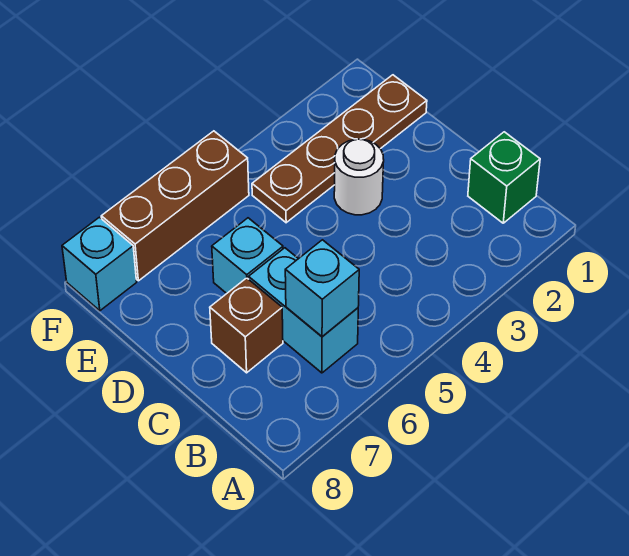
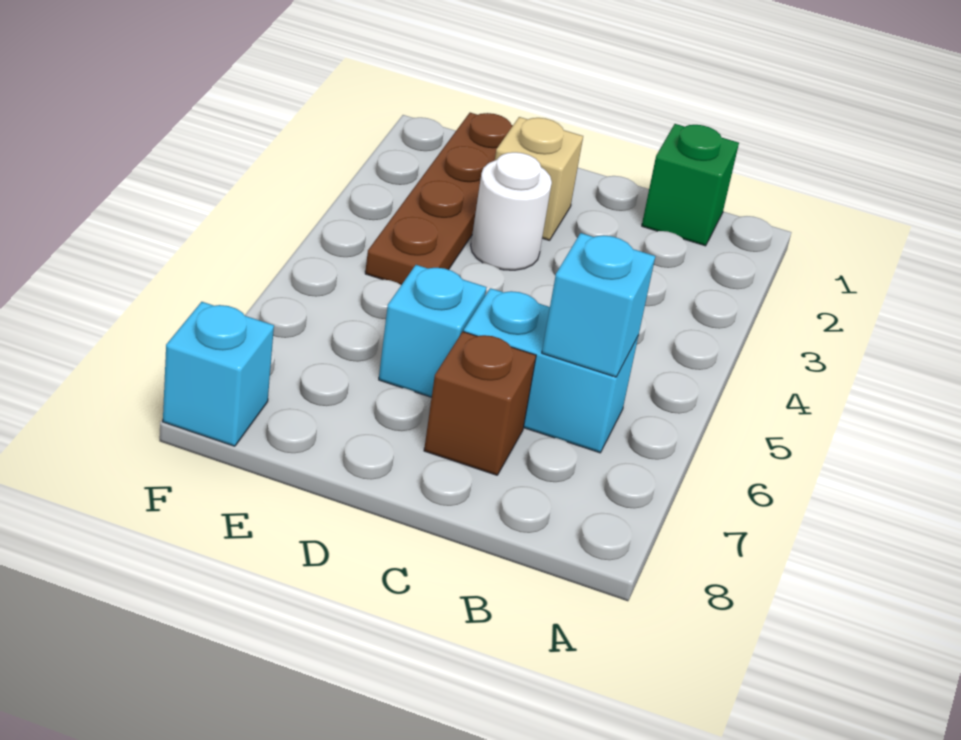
none -> tan brick D2 level 1
brown brick F5:F7 level 1 -> none

